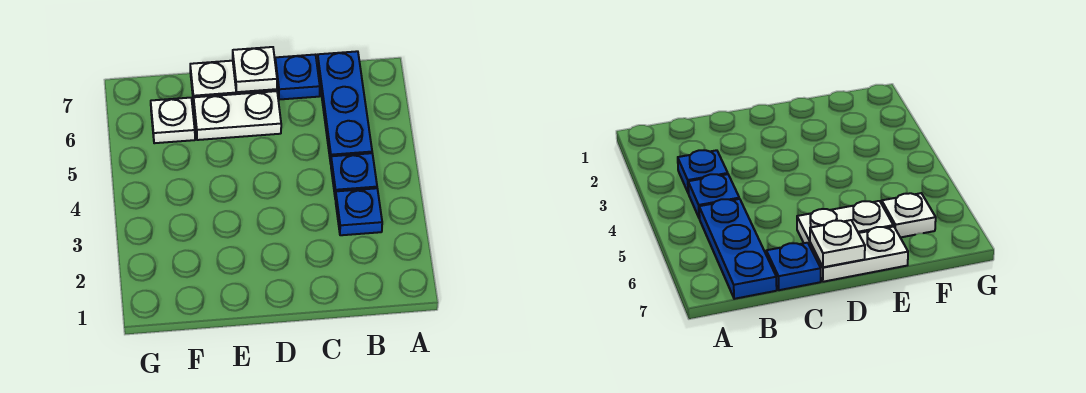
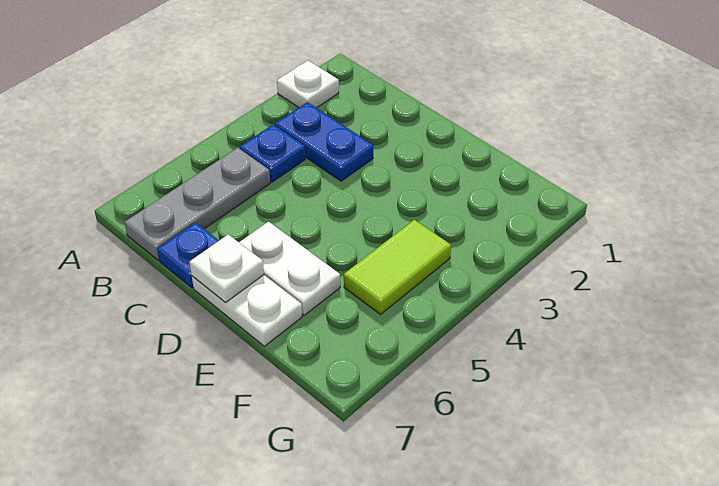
blue plate B3 level 1 -> blue plate B3:C3 level 1
blue plate B5:B7 level 1 -> grey plate B5:B7 level 1
none -> lime tile F4:F5 level 1
white plate F6 level 1 -> white plate A2 level 1

